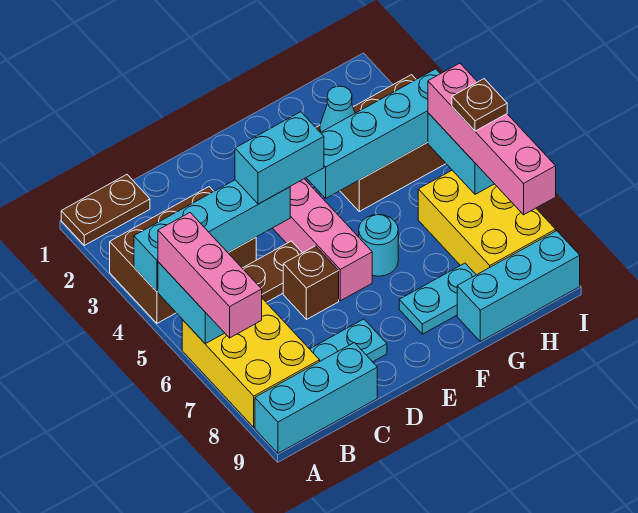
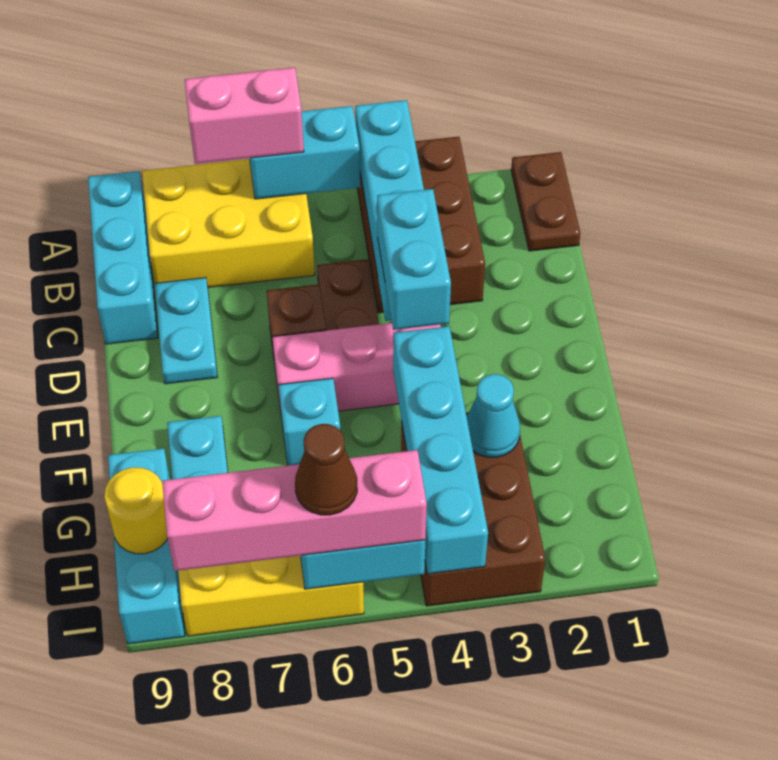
pink brick A5:A7 level 3 -> pink brick A6:A7 level 3
cyan round brick F6 level 1 -> cyan brick F6 level 1
none -> yellow round brick H9 level 2
brown plate I6 level 4 -> brown cone I6 level 4

